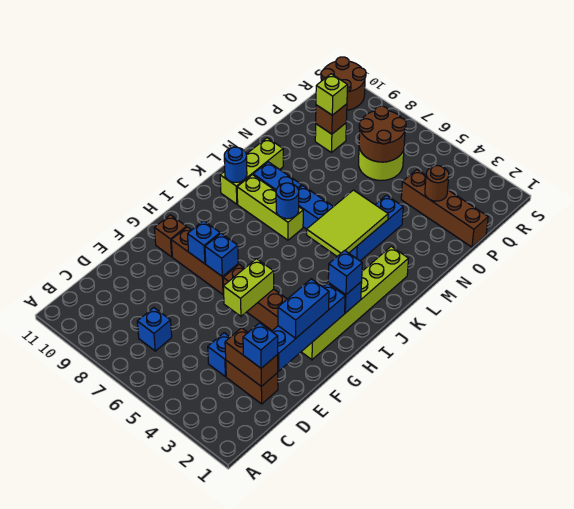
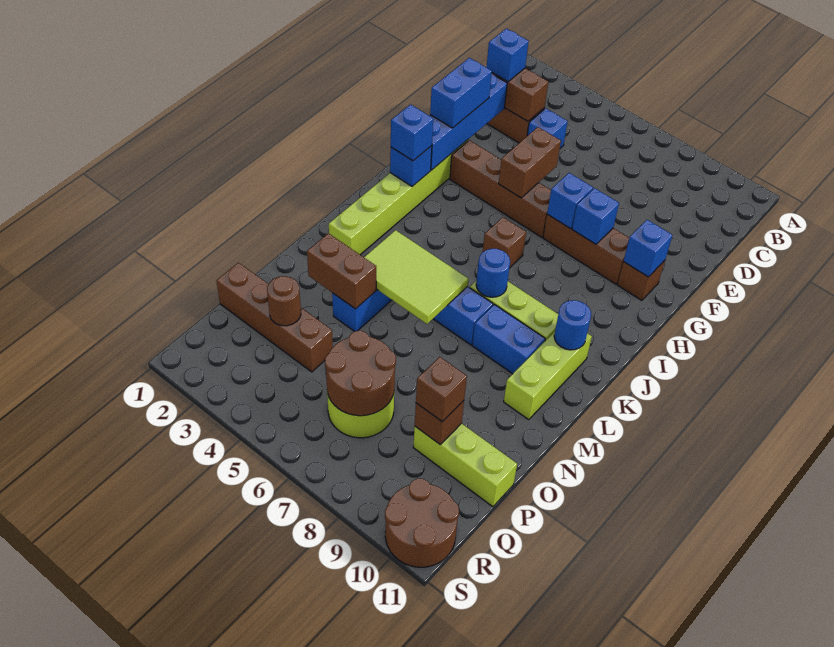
blue brick C7 level 1 -> blue brick G10 level 2
lime brick F5:G5 level 2 -> brown brick F5:G5 level 2
none -> brown brick I6 level 1
lime tile K4:M5 level 2 -> lime tile L4:M6 level 2
none -> brown brick N3:N4 level 2
lime brick P9 level 1 -> lime brick P9:P11 level 1
lime brick P9 level 3 -> brown brick P9 level 3

